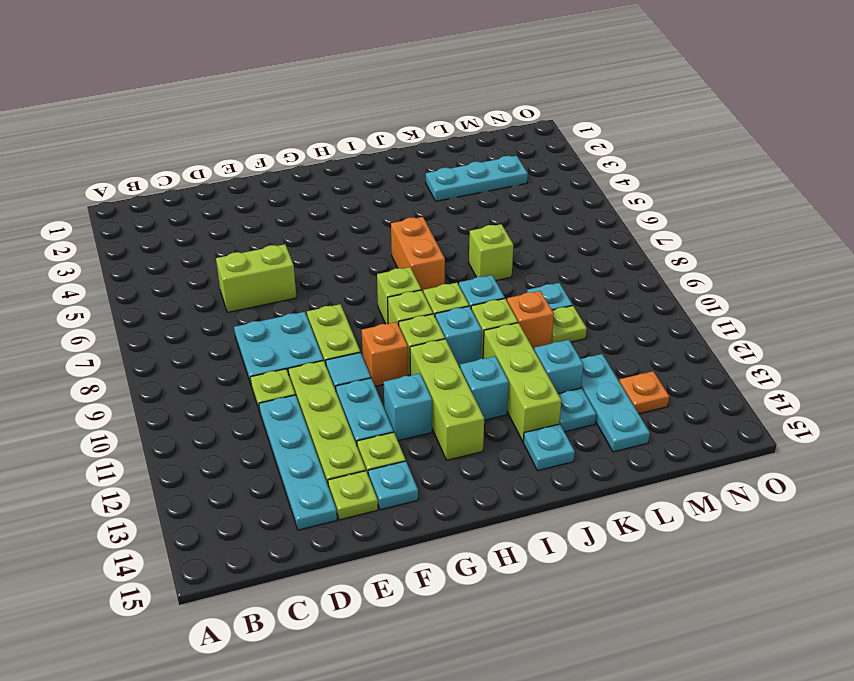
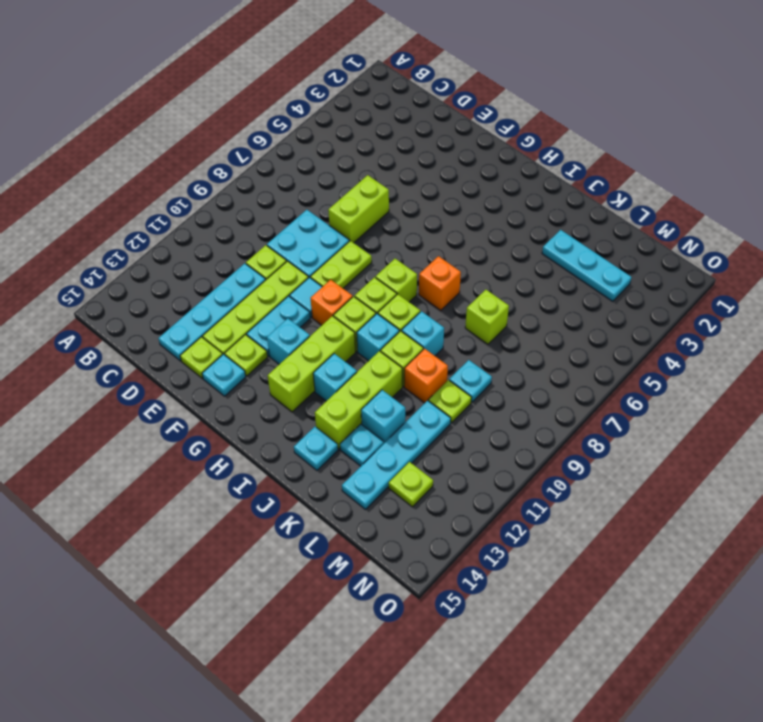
lime brick D6:E6 level 1 -> lime brick E6:E7 level 1
orange brick I6:I7 level 1 -> orange brick I7 level 1
cyan plate L12:L14 level 1 -> cyan plate L11:L14 level 1
orange plate M13 level 1 -> lime plate M13 level 1

